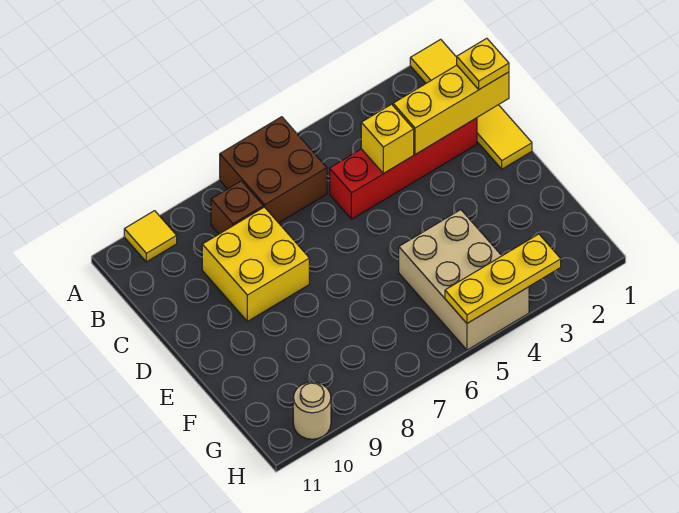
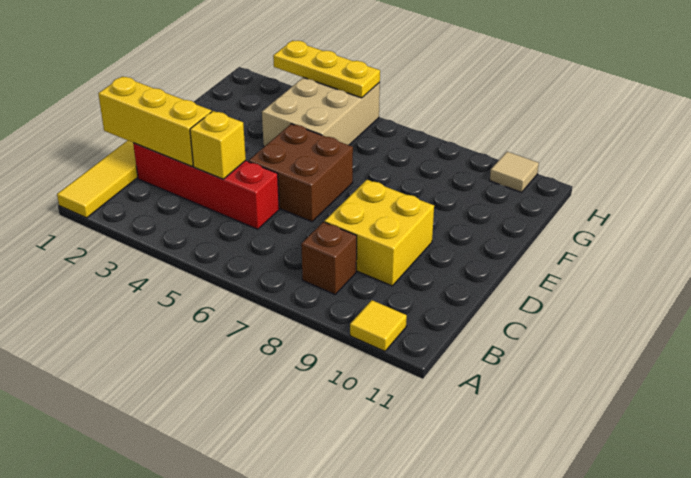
brown brick A6:B7 level 1 -> brown brick D5:E6 level 1
yellow plate C1 level 3 -> none
tan round brick H10 level 1 -> tan tile H10 level 1

